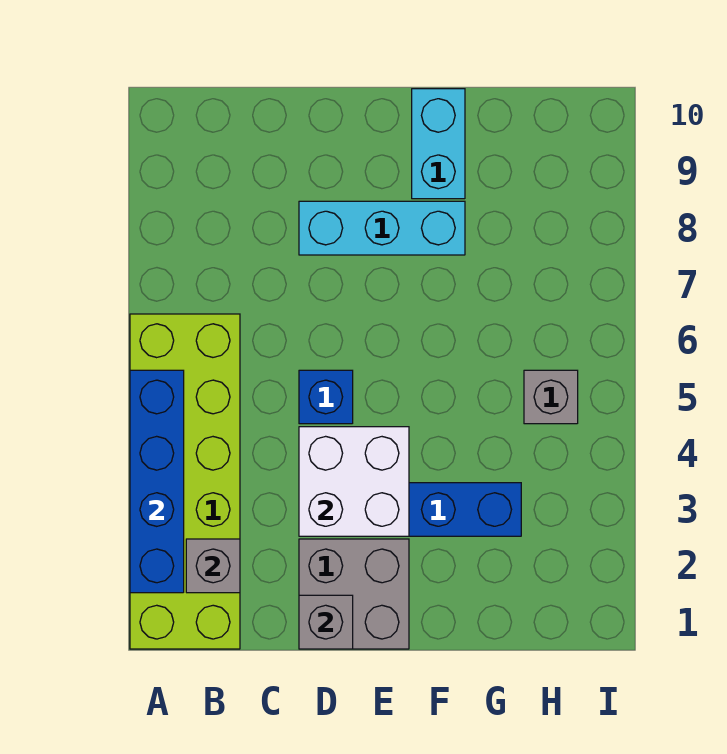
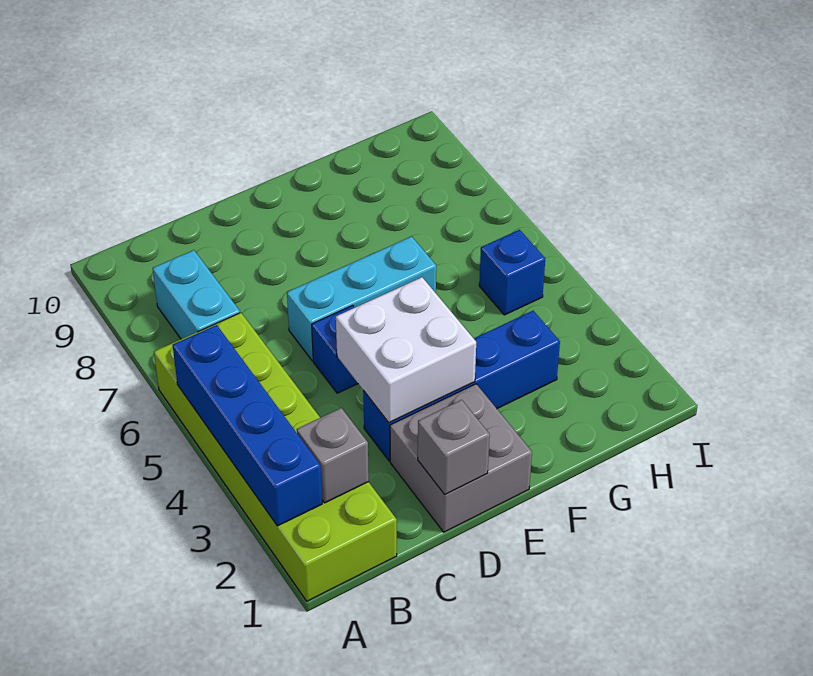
cyan brick D8:F8 level 1 -> cyan brick D6:F6 level 1
cyan brick F9:F10 level 1 -> cyan brick B7:B8 level 1
grey brick H5 level 1 -> blue brick H5 level 1

